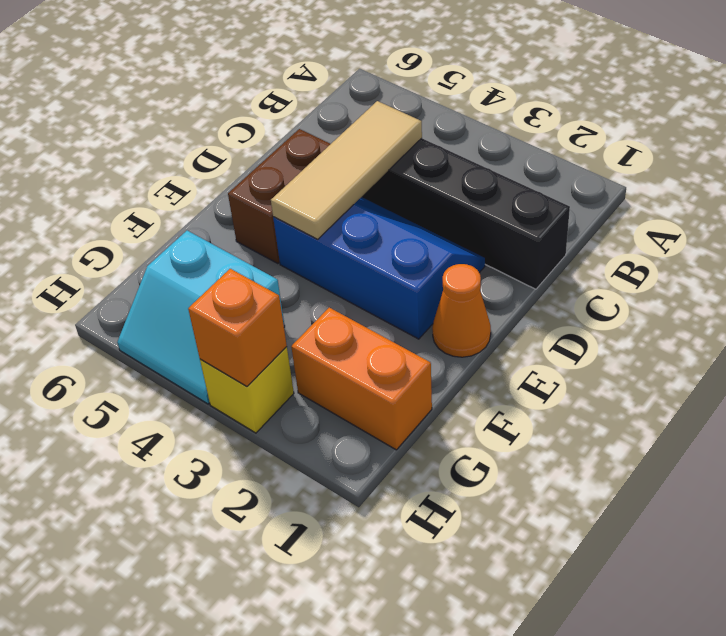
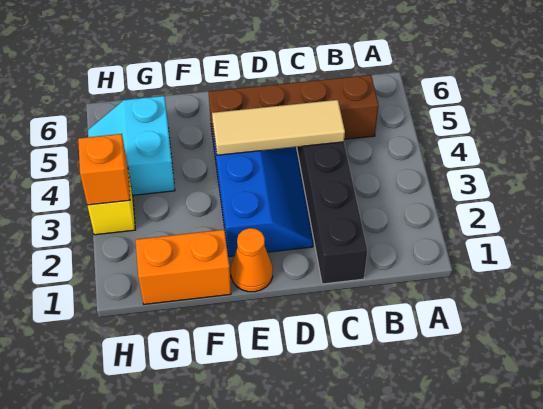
brown brick D5:E5 level 1 -> brown brick B5:E5 level 1
orange brick G1:G2 level 1 -> orange brick F1:G1 level 1

